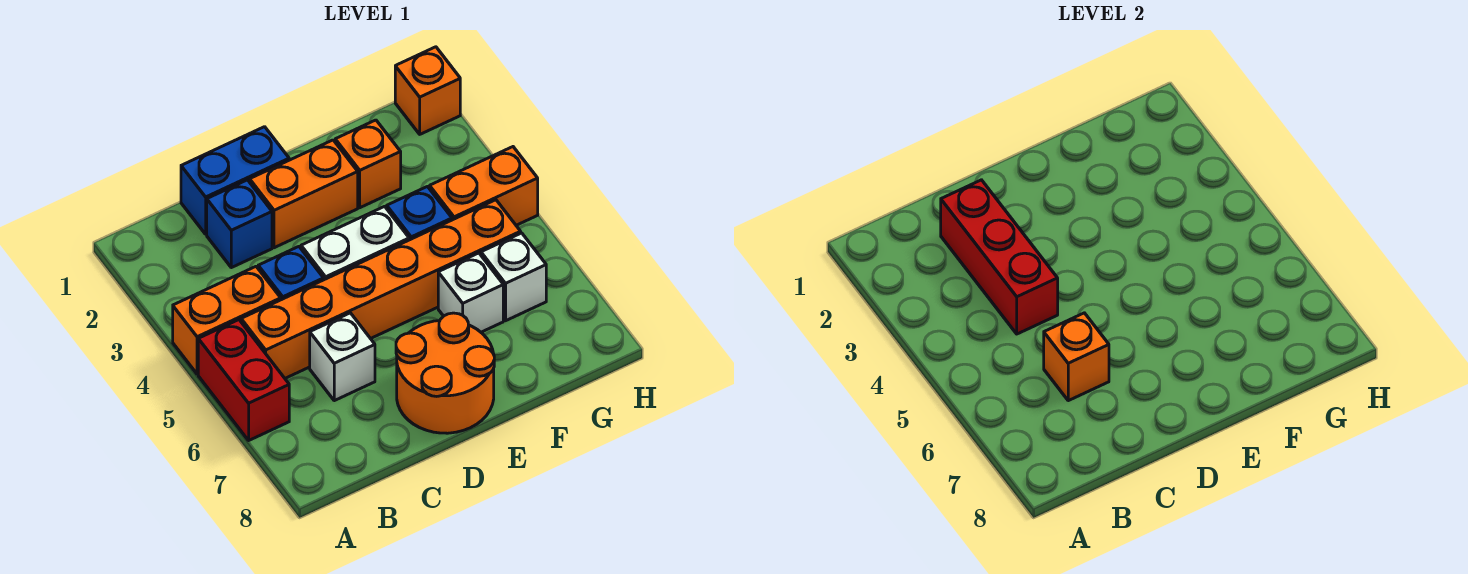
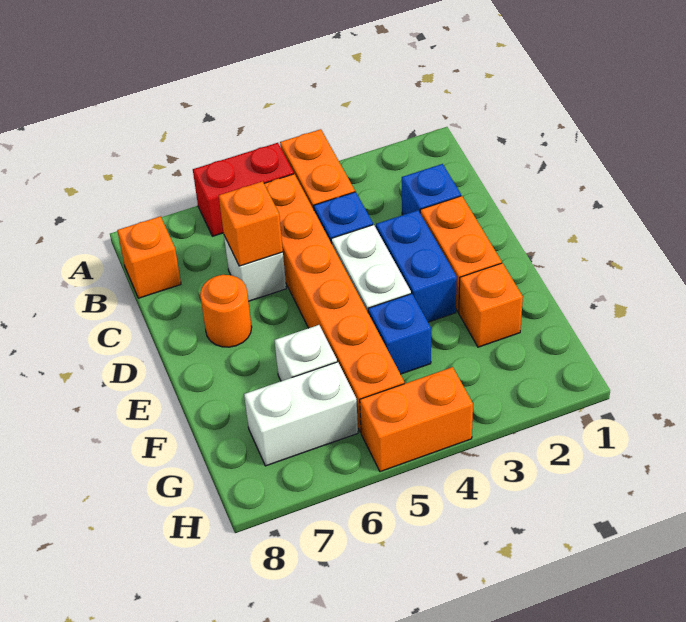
blue brick C1:D1 level 1 -> blue brick D3:E3 level 1
red brick C2:C4 level 2 -> none
orange round brick D7:E8 level 1 -> orange round brick D7 level 1
orange brick G4:H4 level 1 -> orange brick H4:H5 level 1
white brick G6 level 1 -> white brick G6:G7 level 1
orange brick H1 level 1 -> orange brick B8 level 1

